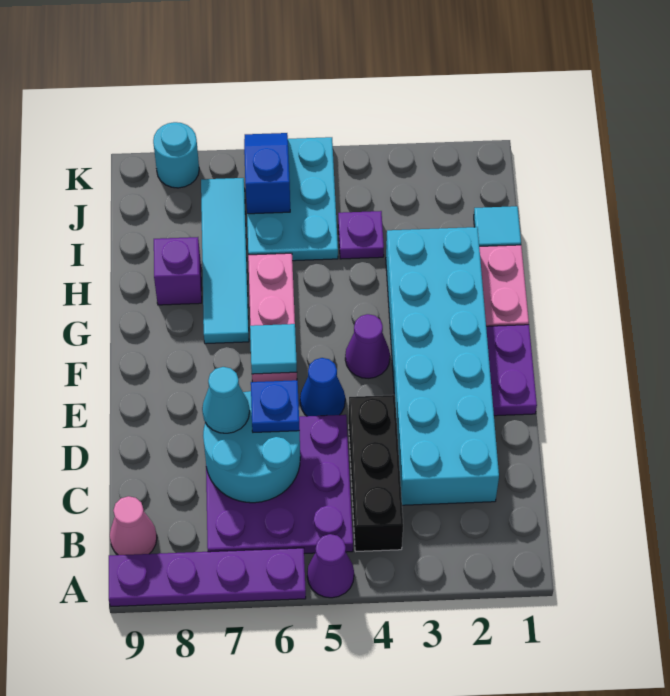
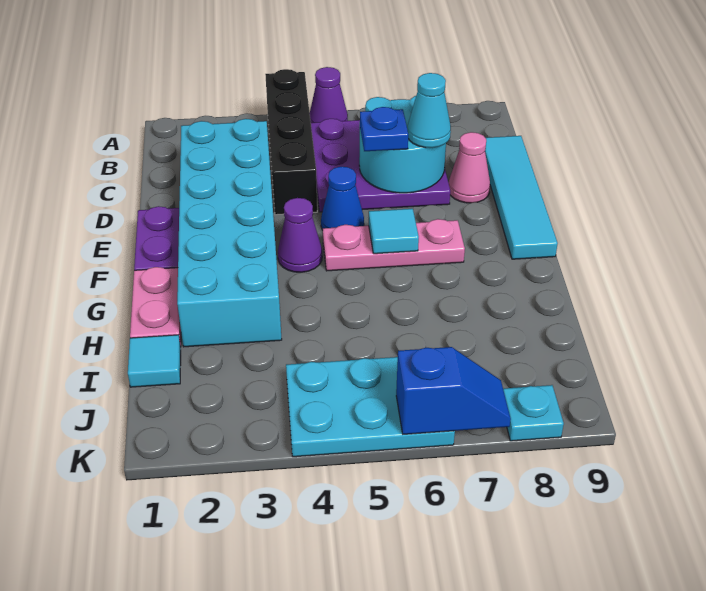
purple plate A6:A9 level 1 -> none
black brick B4:D4 level 1 -> black brick A4:D4 level 1
pink cone B9 level 1 -> pink cone D8 level 1
pink plate F6:H6 level 1 -> pink plate F5:F7 level 1
cyan tile G7:J7 level 1 -> cyan tile C9:F9 level 1
purple brick H8 level 1 -> none
purple plate I4 level 1 -> none
cyan plate I5:K6 level 1 -> cyan plate J4:K6 level 1
blue slope J6:K6 level 2 top J -> blue slope K6:K7 level 2 top 6
cyan round brick K8 level 1 -> cyan plate K8 level 1

